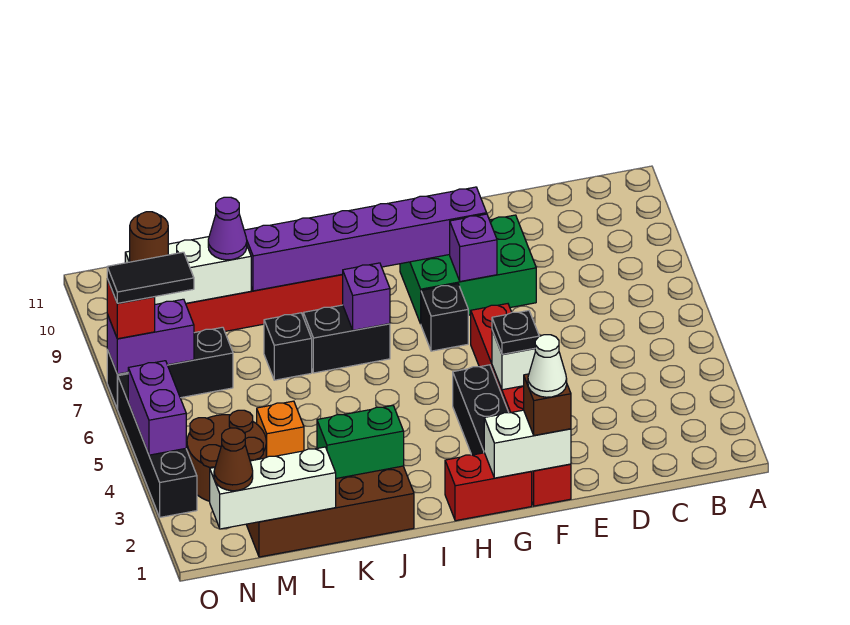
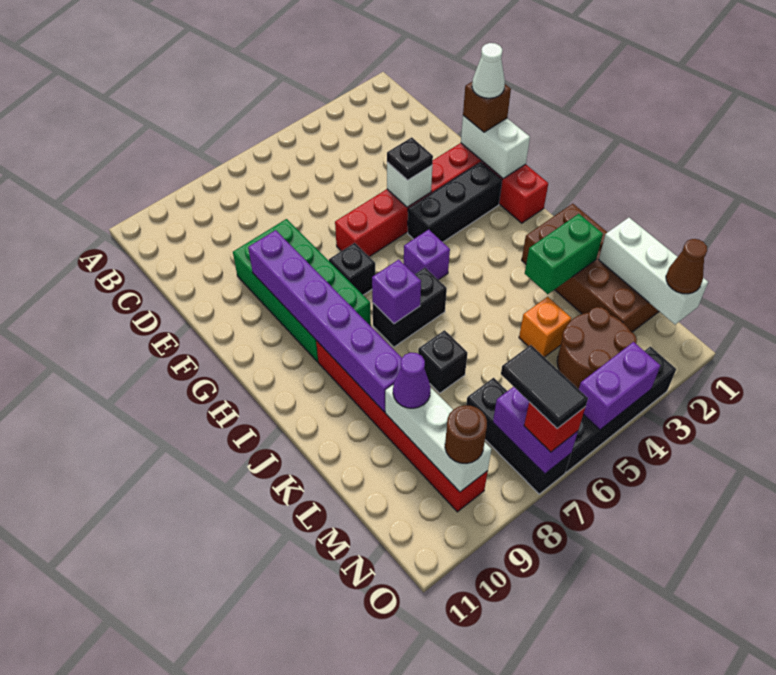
green brick E8:G9 level 1 -> green brick E8:H9 level 1
purple brick F8 level 2 -> purple brick H5 level 1
black brick I7:J7 level 1 -> black brick I6:I7 level 1
green brick J2:K2 level 2 -> green brick K2:K3 level 2

